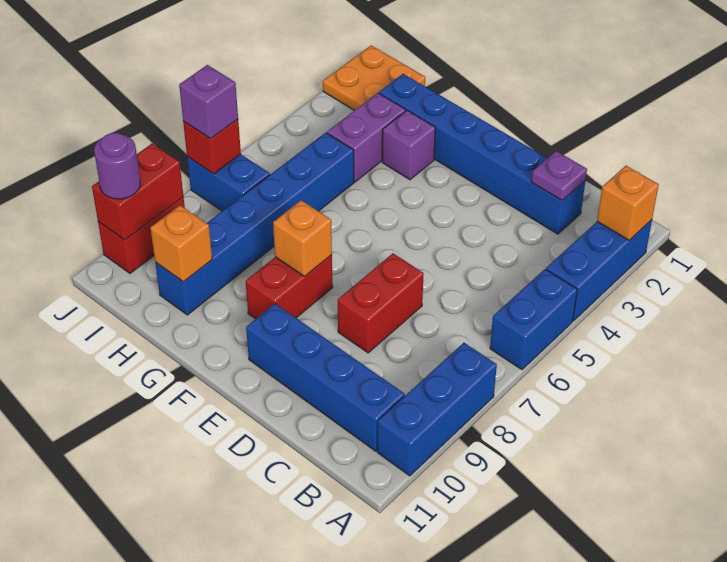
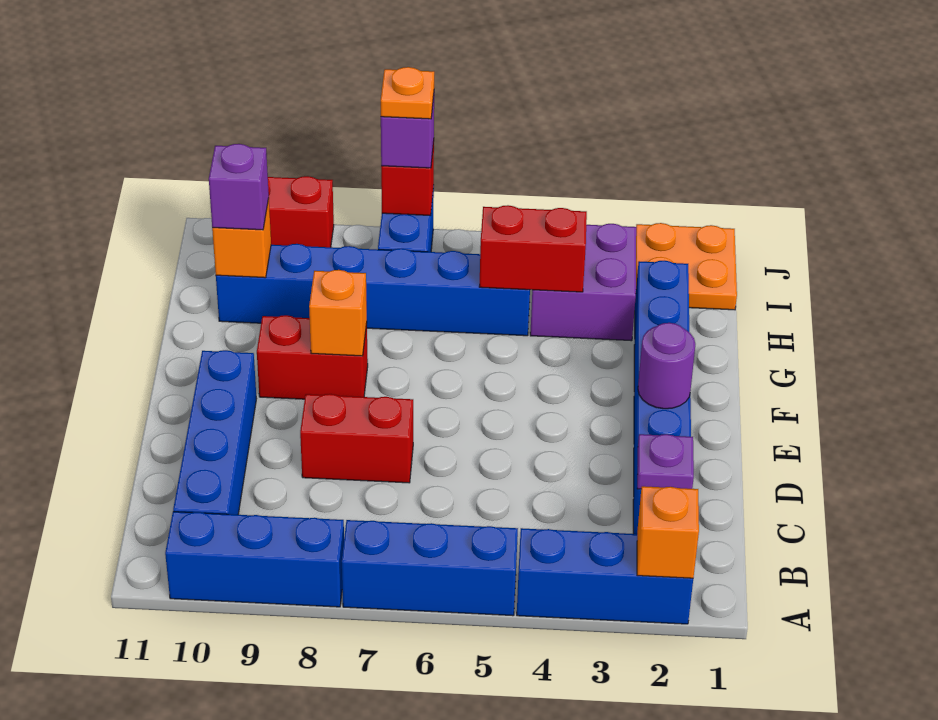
blue brick A5:A6 level 1 -> blue brick A5:A7 level 1
purple brick G3 level 1 -> purple brick H10 level 3
purple brick H3:H4 level 1 -> purple brick H3:I4 level 1
none -> orange plate J7 level 4
red brick J9:J10 level 2 -> red brick H4:H5 level 2
purple round brick J10 level 3 -> purple round brick E2 level 2

